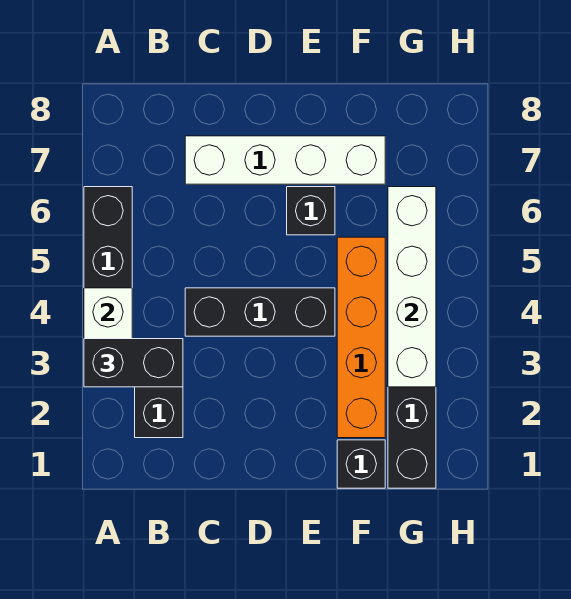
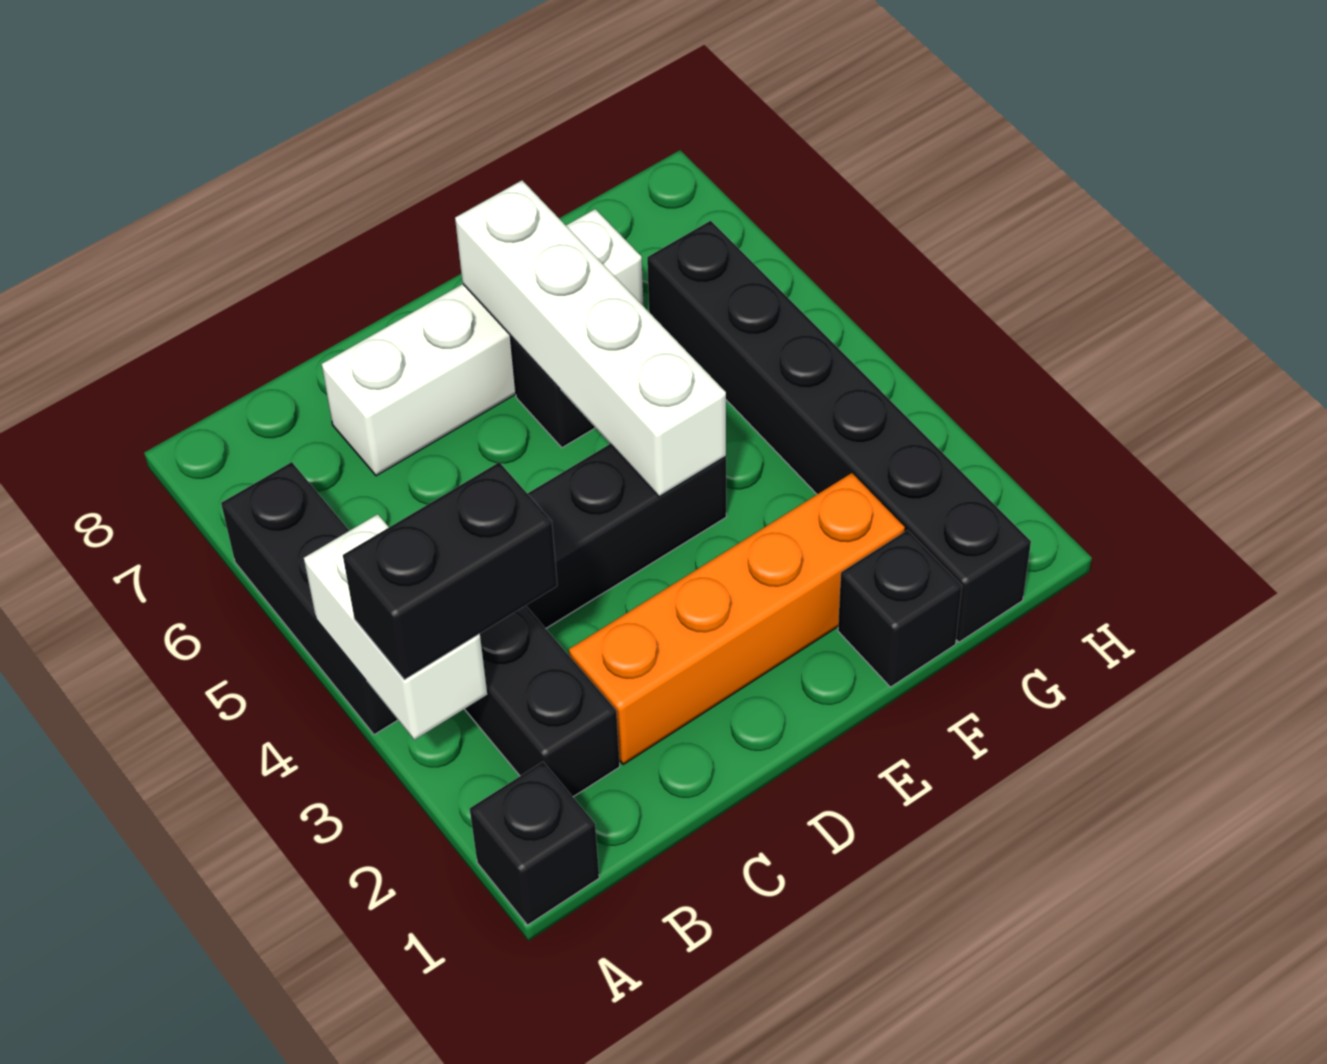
none -> black brick A1 level 1
orange brick F2:F5 level 1 -> orange brick C2:F2 level 1
white brick G3:G6 level 2 -> white brick E4:E7 level 2

